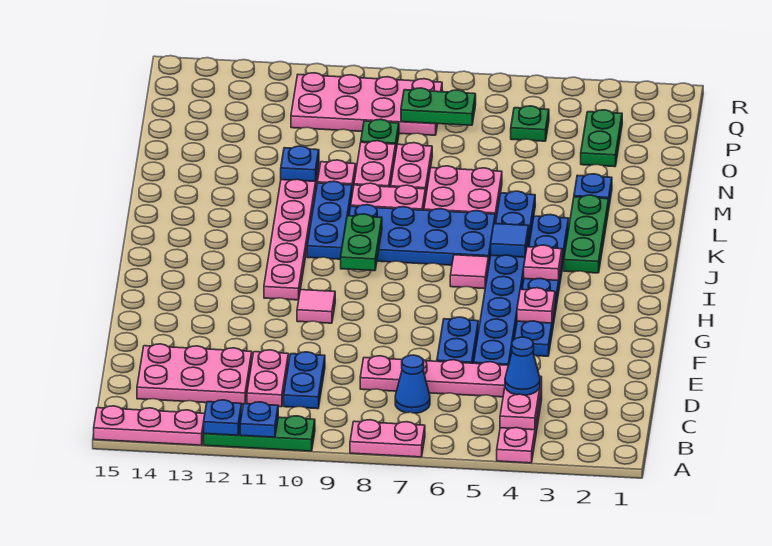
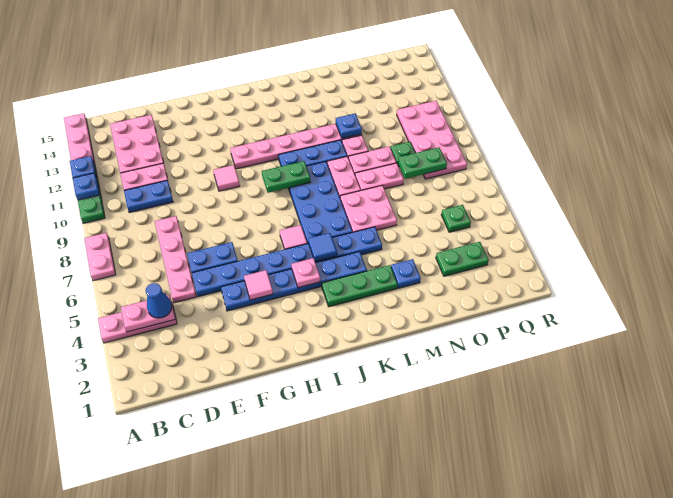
blue cone C7 level 1 -> none
pink plate G4 level 2 -> pink tile G4 level 2
green plate P7:P8 level 2 -> green plate O8:P8 level 2

